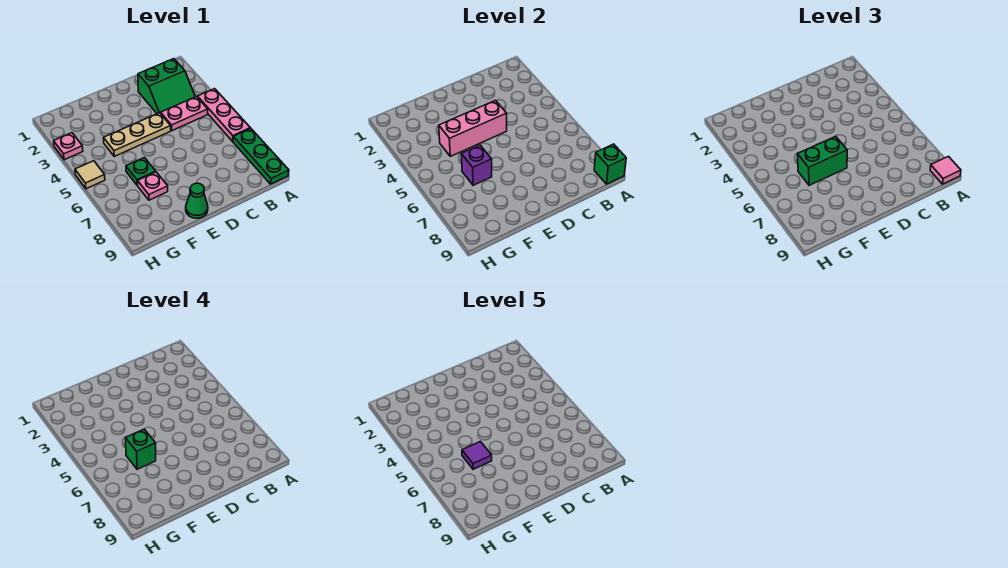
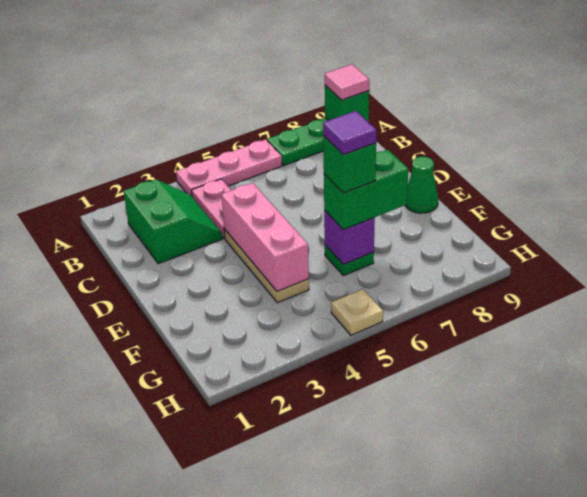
green brick E6:F6 level 3 -> green brick F6:F7 level 3
pink plate F7 level 1 -> none
pink plate H3 level 1 -> none
tan tile H5 level 1 -> tan plate H5 level 1

